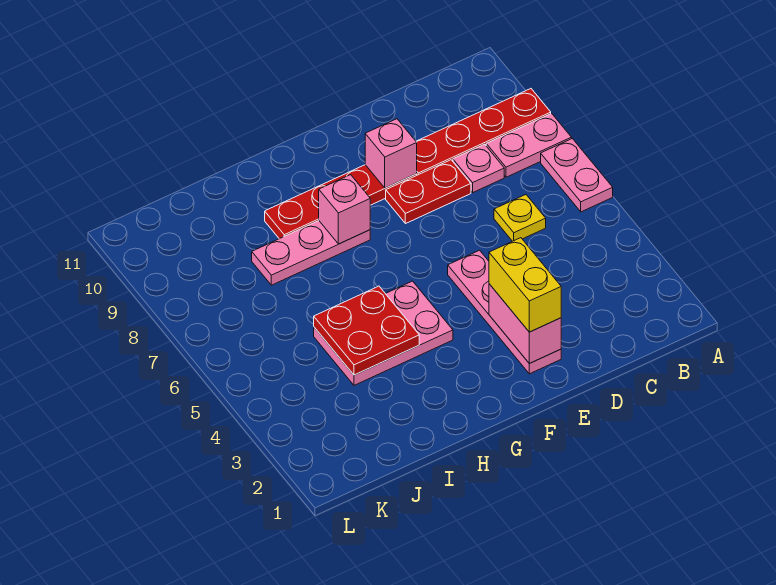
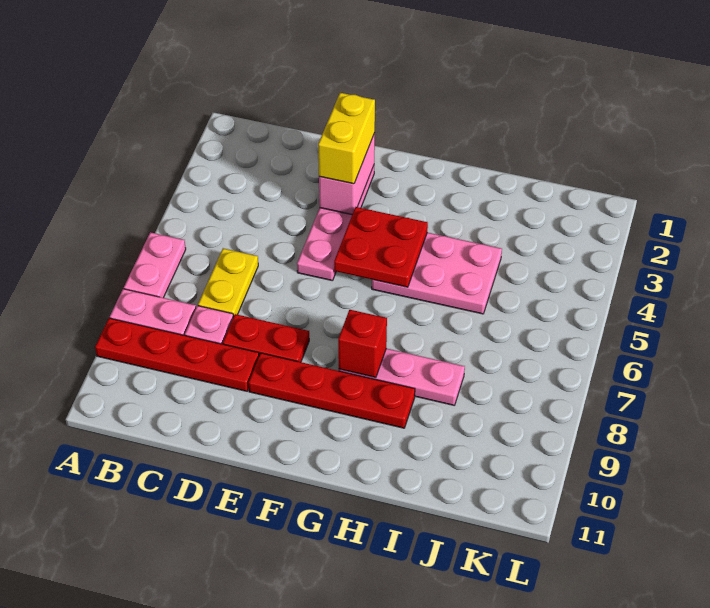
yellow plate C6 level 1 -> yellow plate C6:C7 level 1
pink brick E9 level 2 -> none
pink brick G8 level 2 -> red brick G8 level 2
red plate H4:I5 level 2 -> red plate F4:G5 level 2

